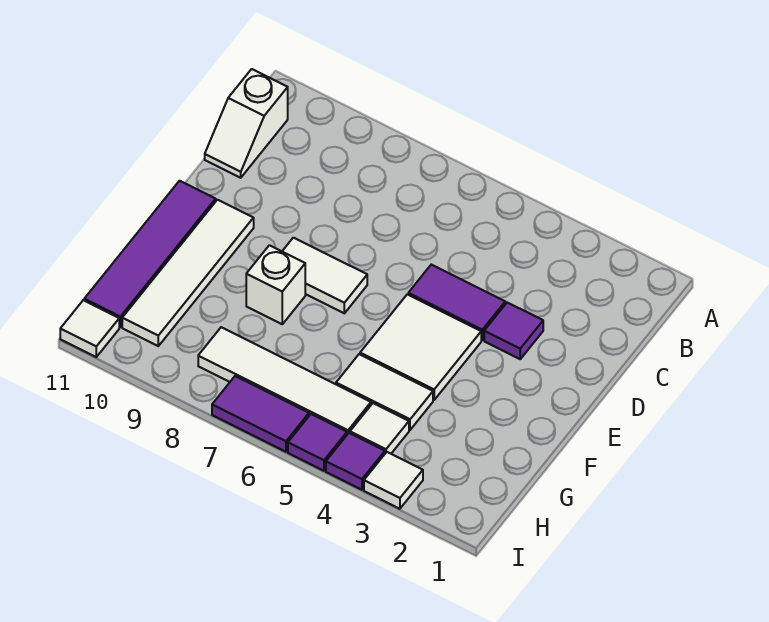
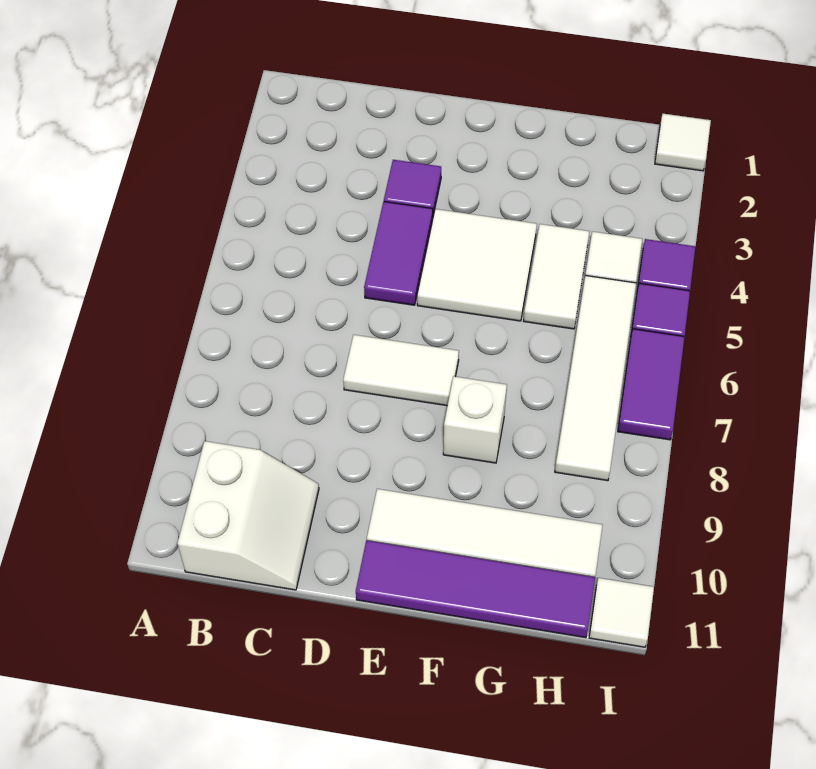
white slope B11:C11 level 1 top B -> white slope B10:C11 level 1 top B
white tile E7:E8 level 1 -> white tile D7:E7 level 1
white tile I3 level 1 -> white tile I1 level 1

